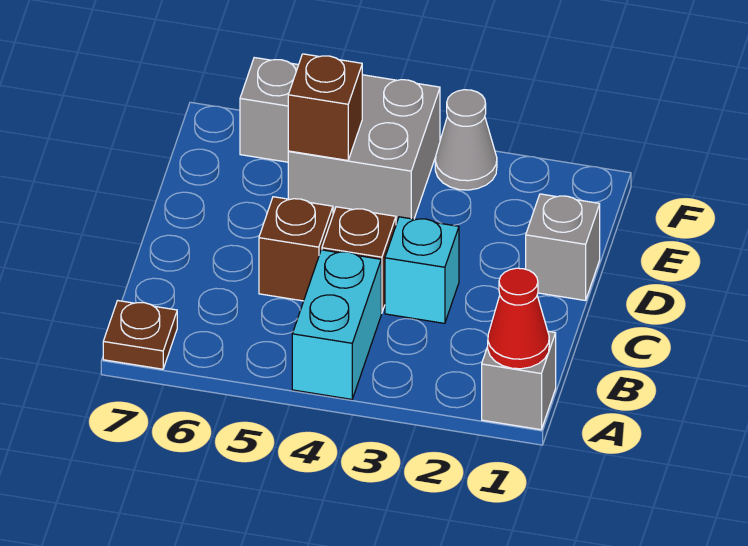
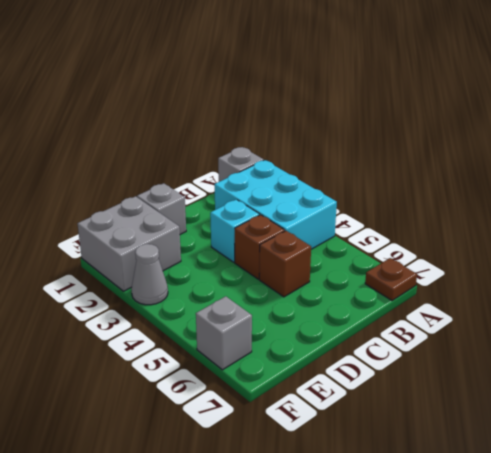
red cone A1 level 2 -> none
cyan brick A4:B4 level 1 -> cyan brick A2:B4 level 1
grey brick E4:F5 level 1 -> grey brick E1:F2 level 1
brown brick E5 level 2 -> none

